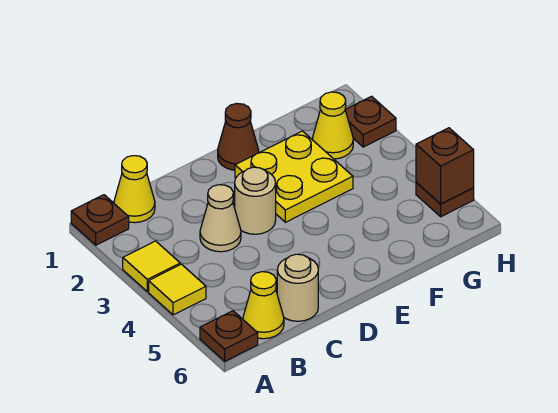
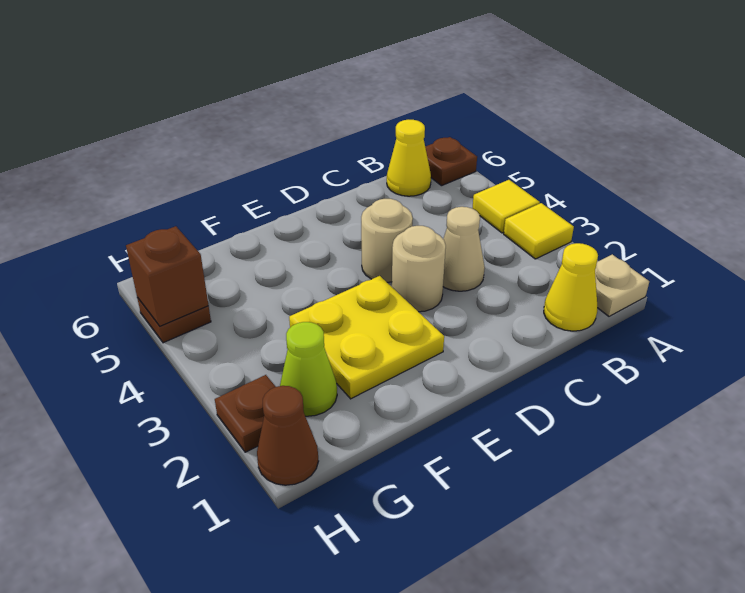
brown plate A1 level 1 -> tan plate A1 level 1
tan round brick C6 level 1 -> tan round brick D4 level 1
brown cone E1 level 1 -> brown cone H1 level 1
yellow cone G2 level 1 -> lime cone G2 level 1

